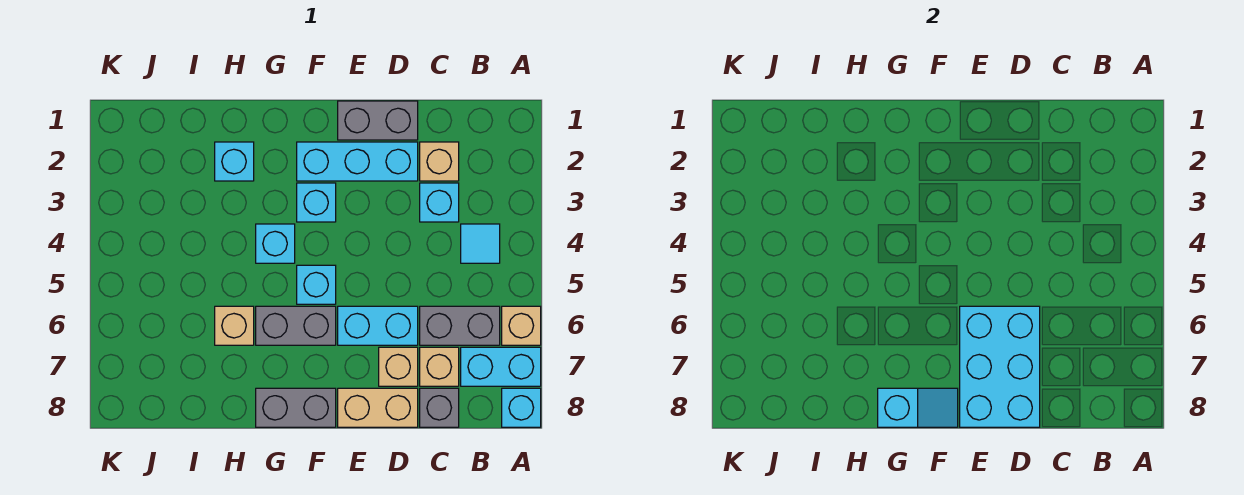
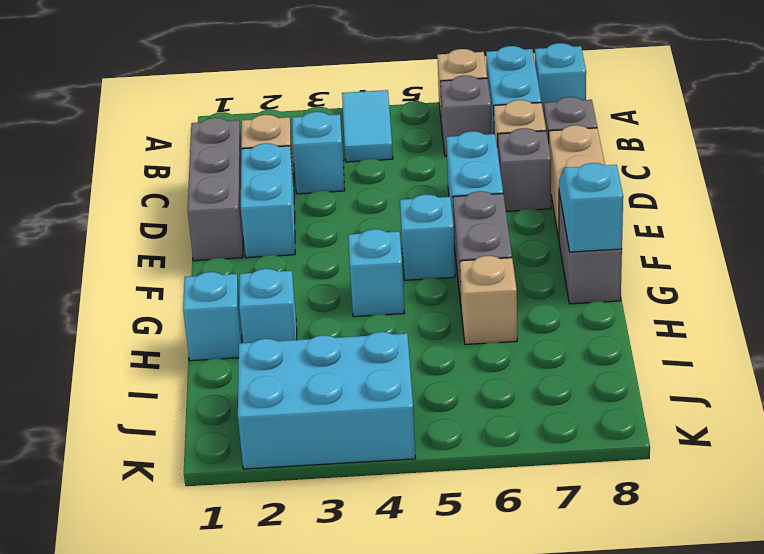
cyan tile B4 level 1 -> cyan tile A4:B4 level 1
grey brick B6:C6 level 1 -> grey brick B6 level 1
grey brick D1:E1 level 1 -> grey brick C1:E1 level 1
cyan brick D2:F2 level 1 -> cyan brick D2:E2 level 1
cyan brick D6:E8 level 2 -> cyan brick J2:K4 level 1
tan brick D7 level 1 -> grey brick D7 level 1
cyan brick F3 level 1 -> cyan brick H1 level 1

